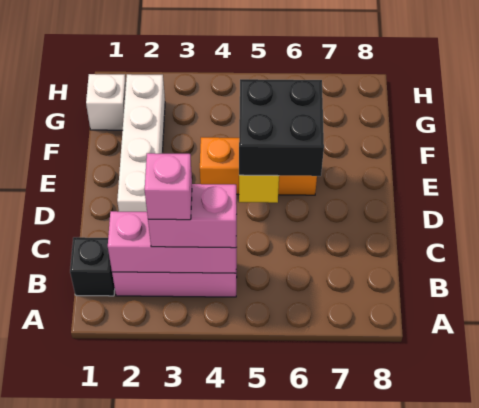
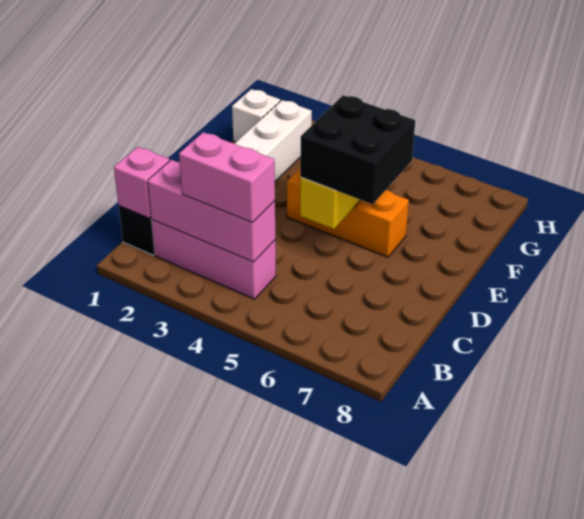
pink brick B3 level 4 -> pink brick B1 level 2

